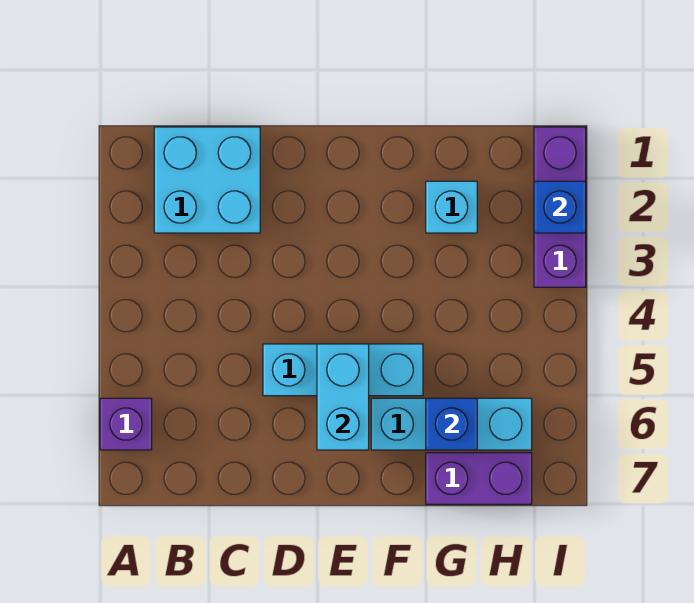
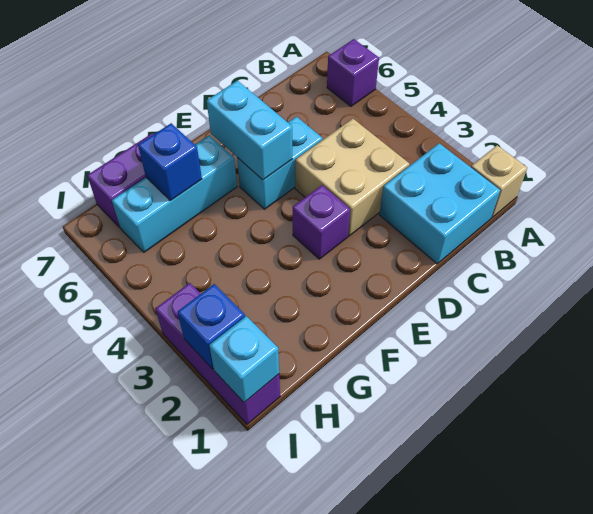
none -> tan brick A1 level 1
none -> tan brick C3:D4 level 1
cyan brick D5:F5 level 1 -> cyan brick D5:E5 level 1
none -> purple brick E3 level 1
cyan brick G2 level 1 -> cyan brick I1 level 2

